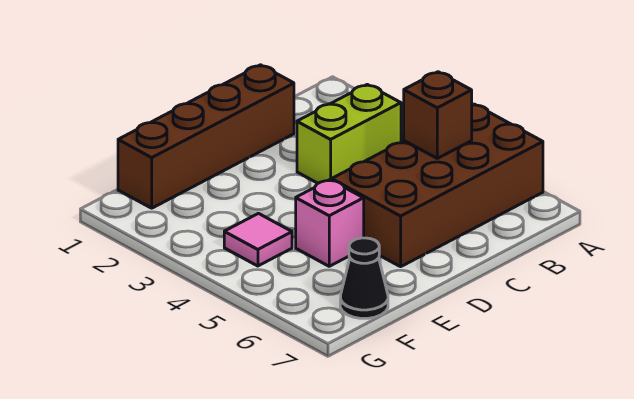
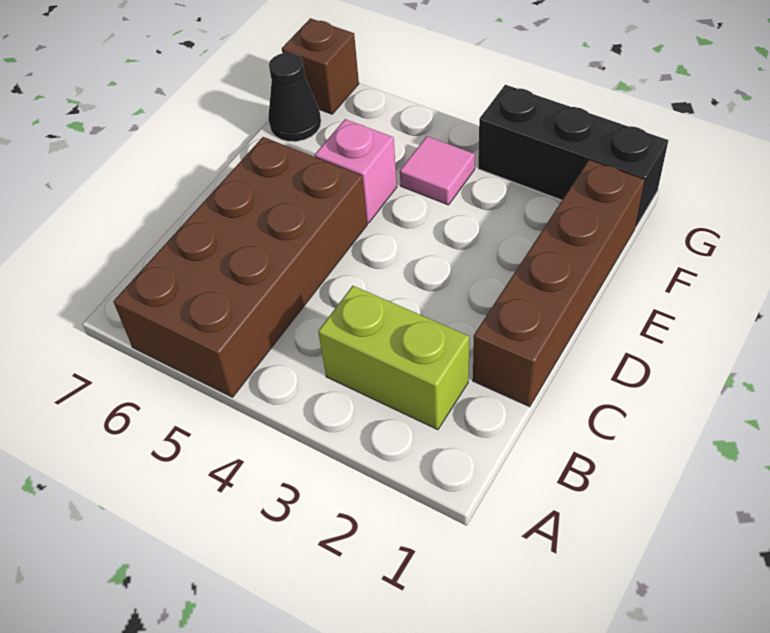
lime brick B3:C3 level 1 -> lime brick B2:B3 level 1
brown brick B5 level 2 -> brown brick G7 level 1
none -> black brick G1:G3 level 1

